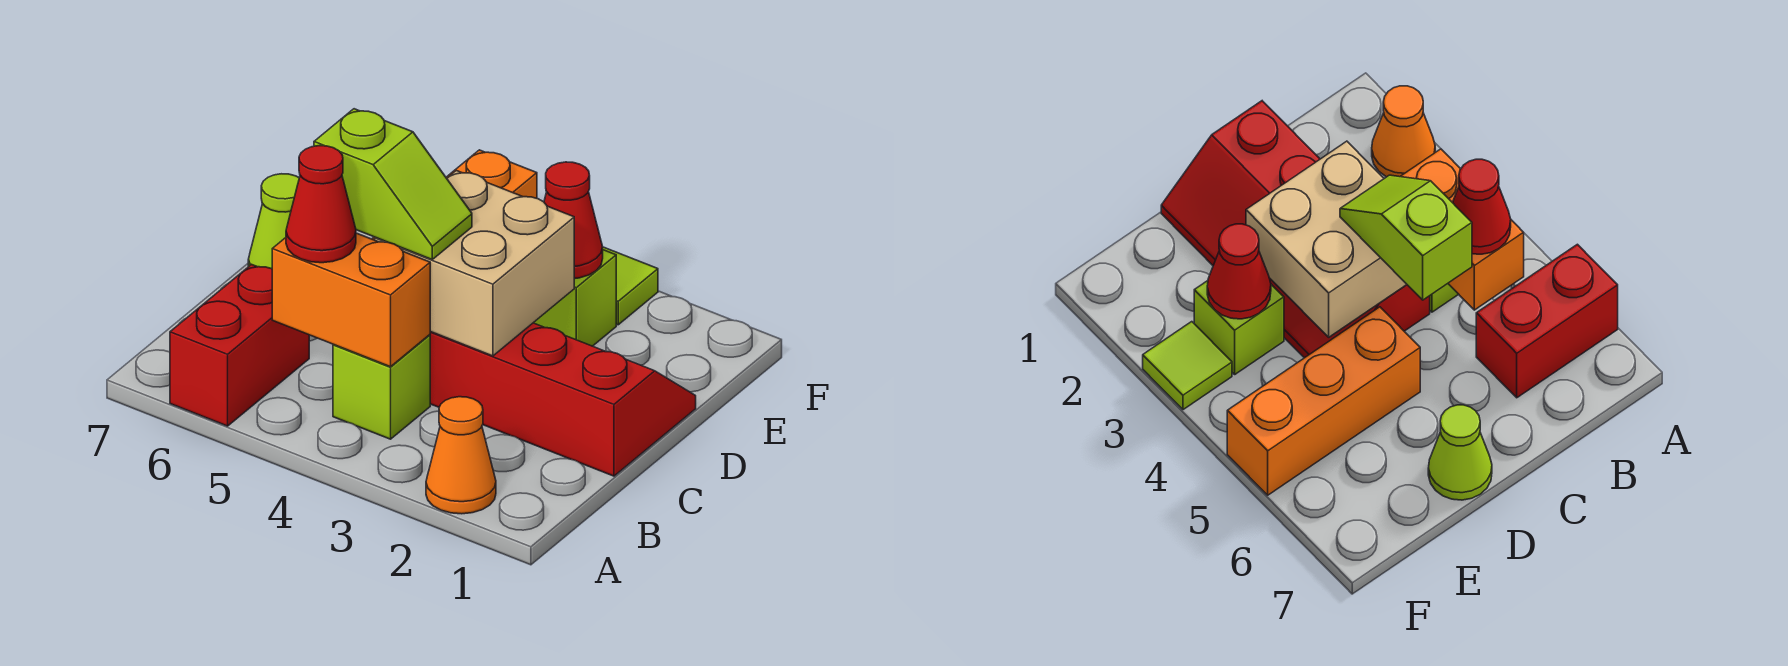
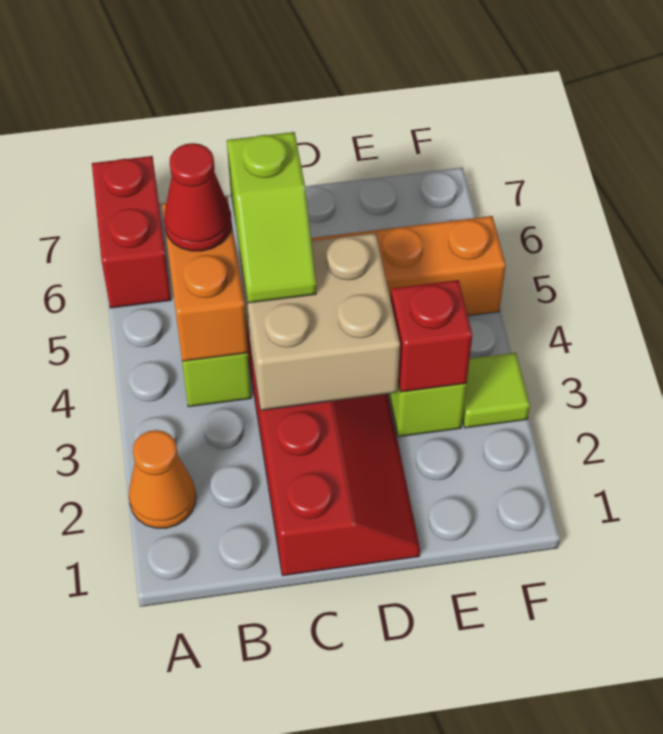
red brick A6:B6 level 1 -> red brick A6:A7 level 1
lime cone D7 level 1 -> none
red cone E3 level 2 -> red brick E3 level 2

